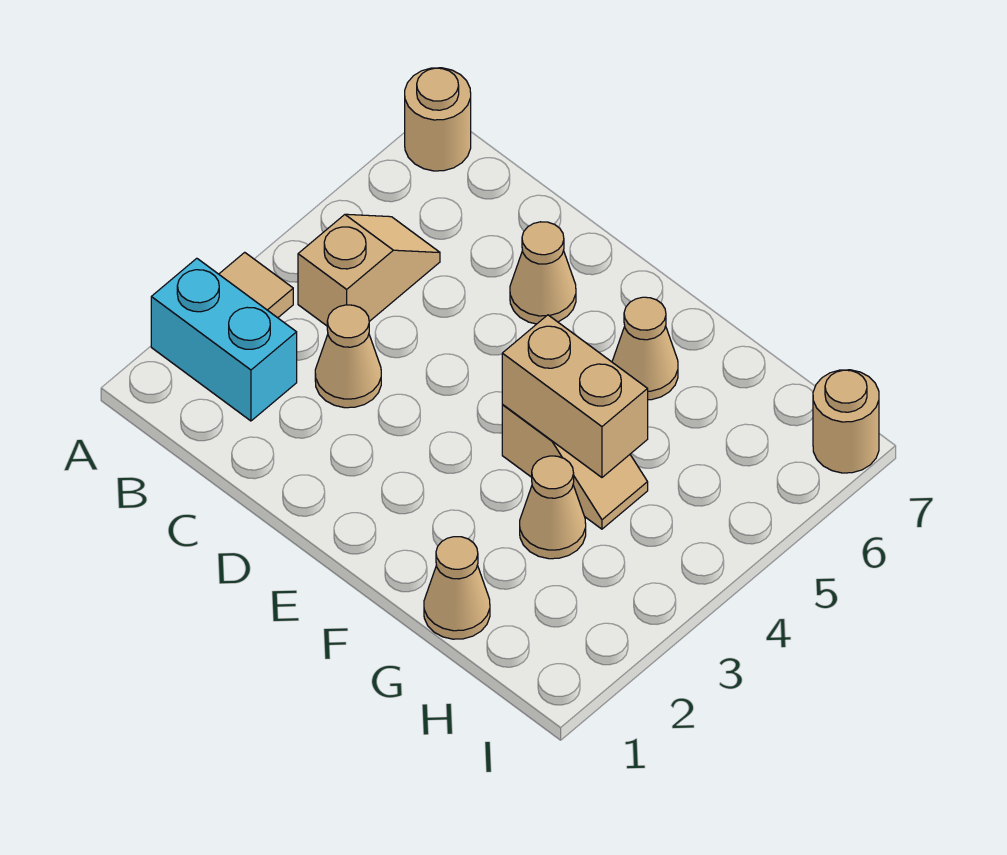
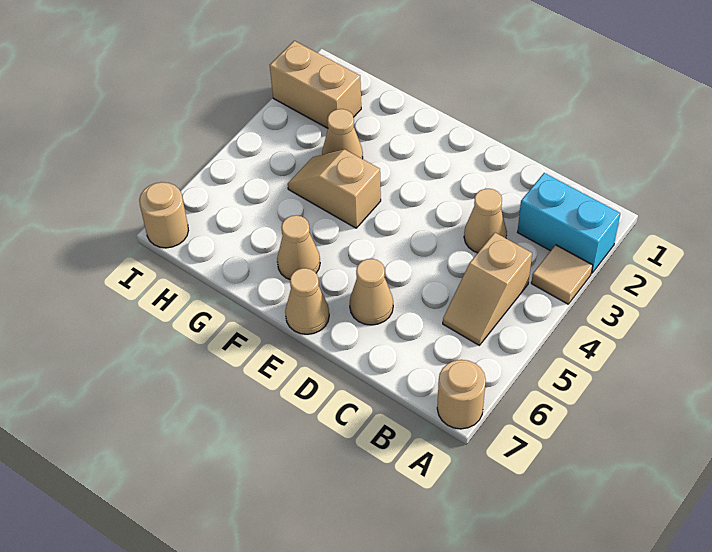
tan brick F4:G4 level 2 -> tan brick H2:I2 level 1
tan cone G1 level 1 -> tan cone E7 level 1

